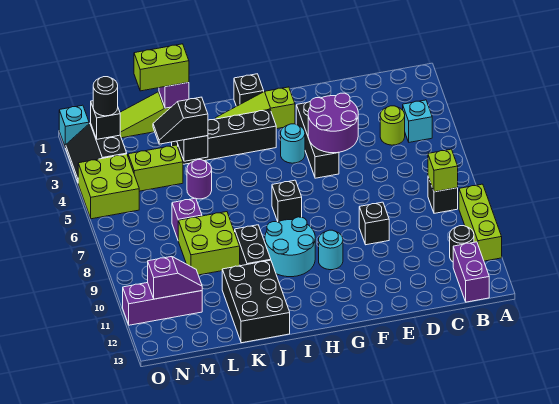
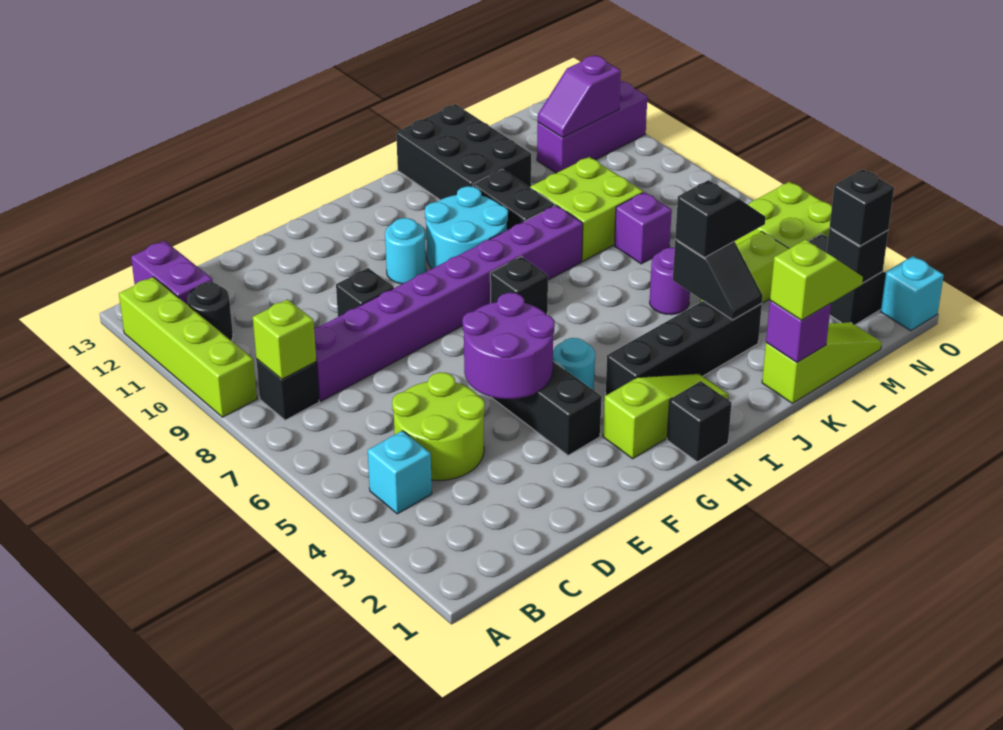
lime brick A9:A11 level 1 -> lime brick A9:A12 level 1
lime round brick C4 level 1 -> lime round brick C4:D5 level 1
none -> purple brick C8:J8 level 1
lime brick K1:L1 level 3 -> lime slope K1:L1 level 3 top K
black round brick N2 level 3 -> black brick N2 level 3

